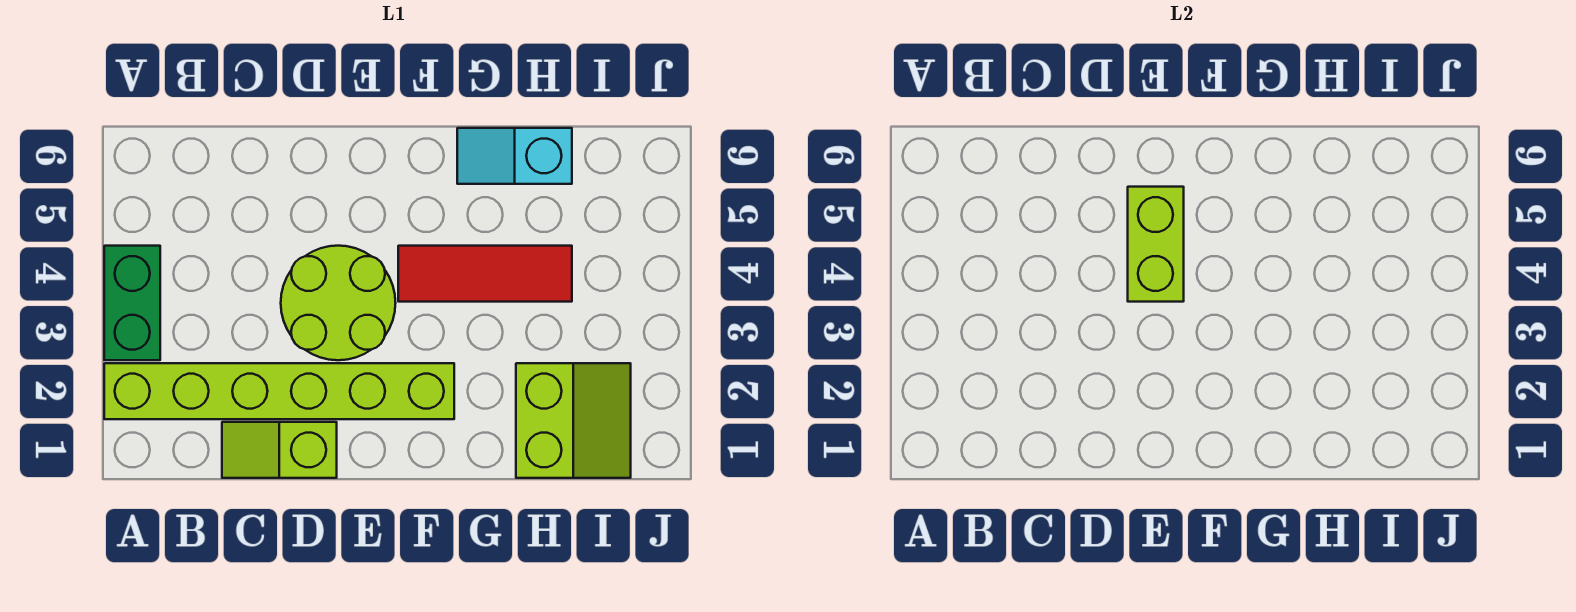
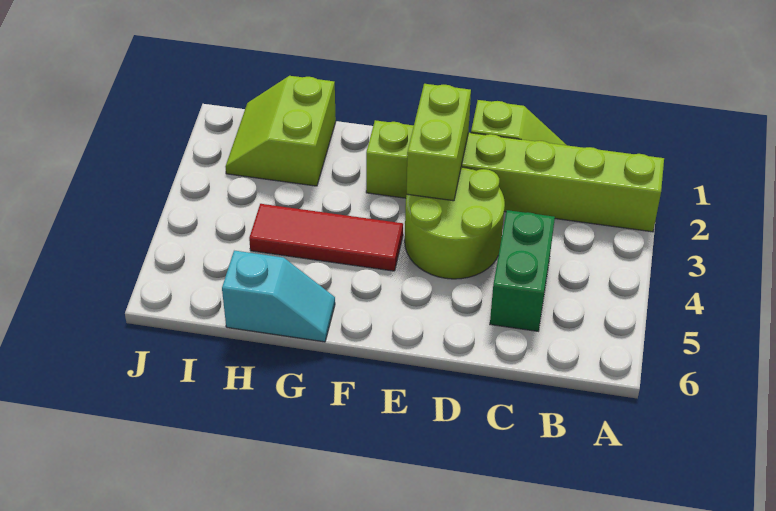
green brick A3:A4 level 1 -> green brick C4:C5 level 1
lime brick E4:E5 level 2 -> lime brick E2:E3 level 2

